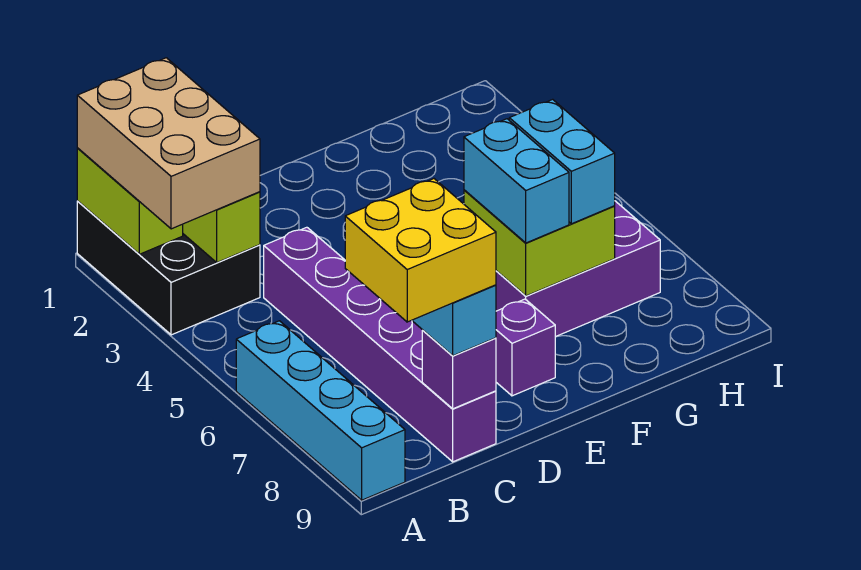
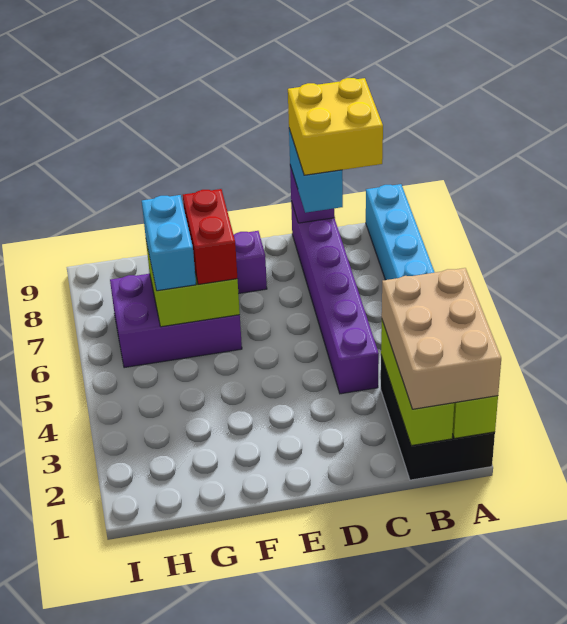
cyan brick F6:F7 level 3 -> red brick F6:F7 level 3

